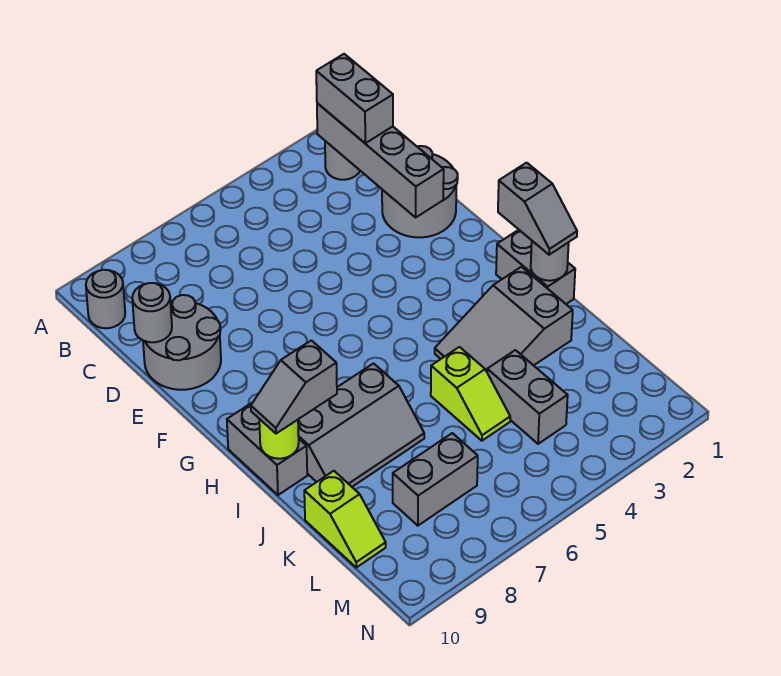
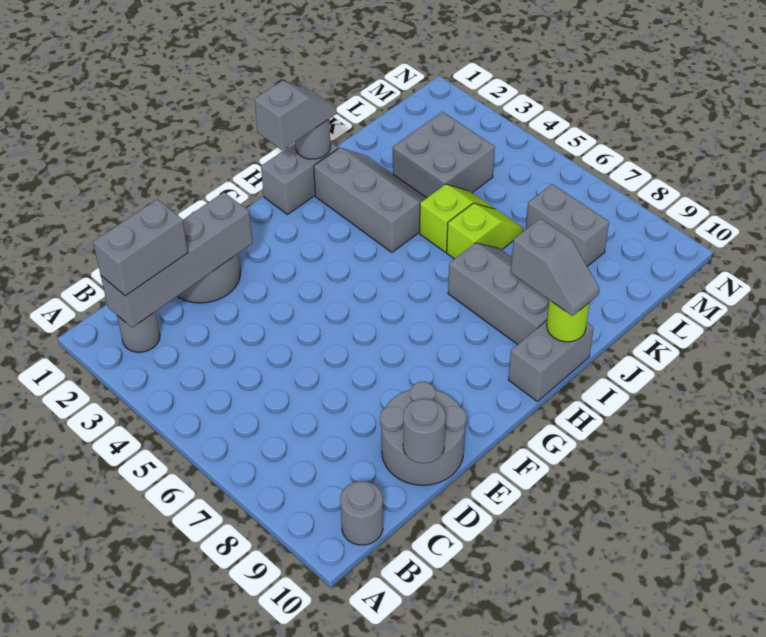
grey slope I2:J4 level 1 top 2 -> grey slope I2:J4 level 1 top I
grey brick K4:L4 level 1 -> grey brick K3:L4 level 1
lime slope K10:L10 level 1 top K -> lime slope J6:K6 level 1 top J

